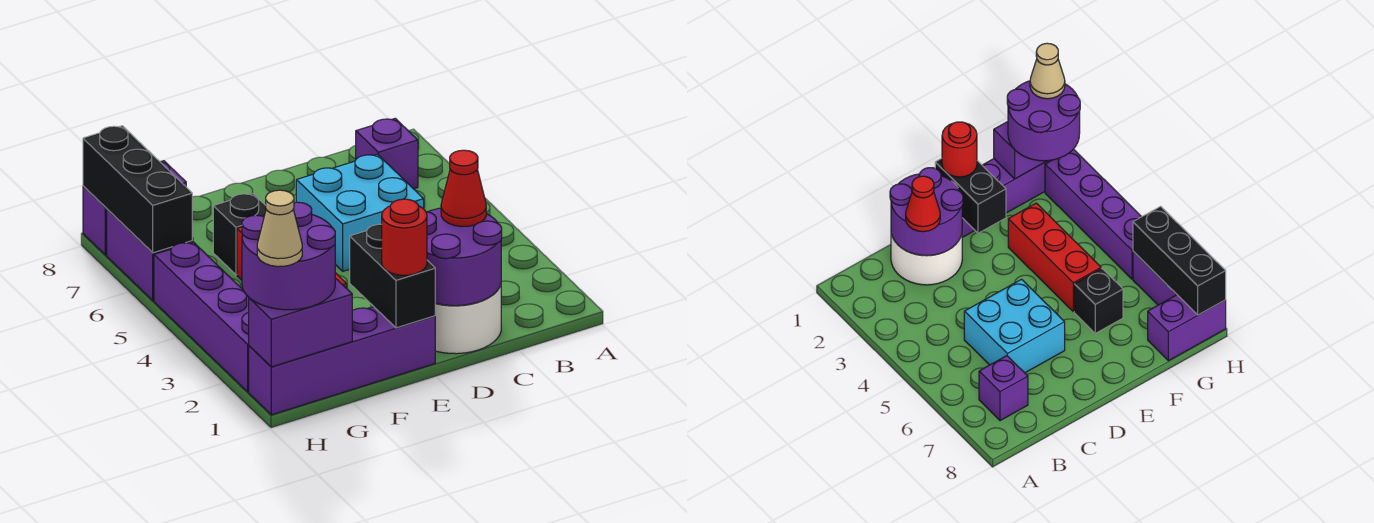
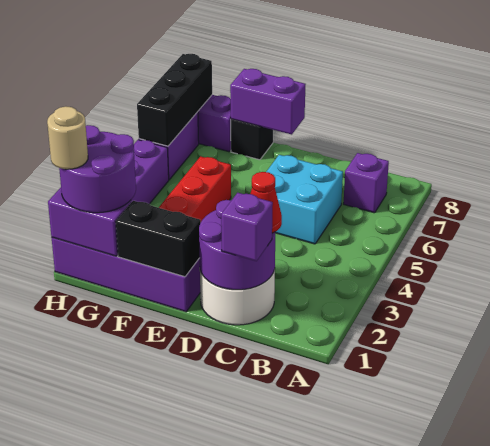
none -> purple brick C1 level 3
black brick E1:E2 level 2 -> black brick E1:F1 level 2
red round brick E1 level 3 -> none
none -> purple brick E8:F8 level 2
black brick F6 level 1 -> black brick F8 level 1
tan cone H1 level 4 -> tan round brick H1 level 4

